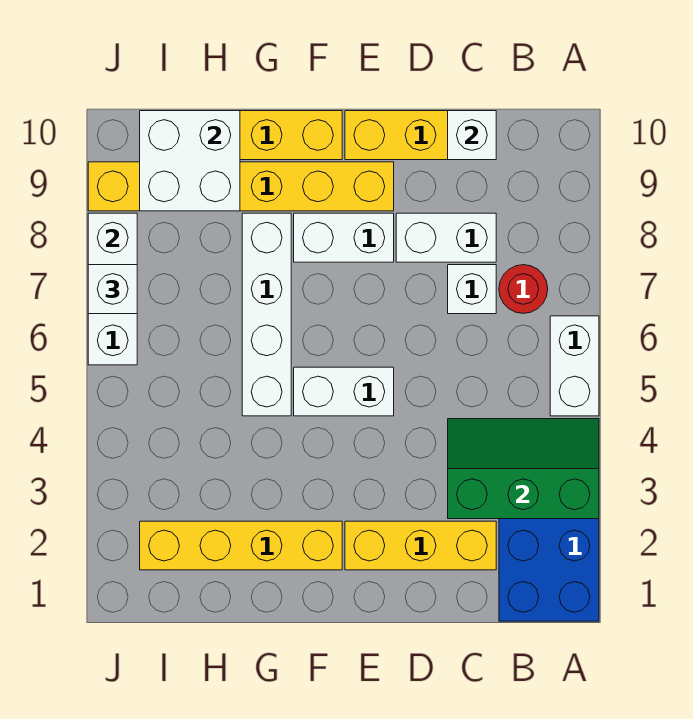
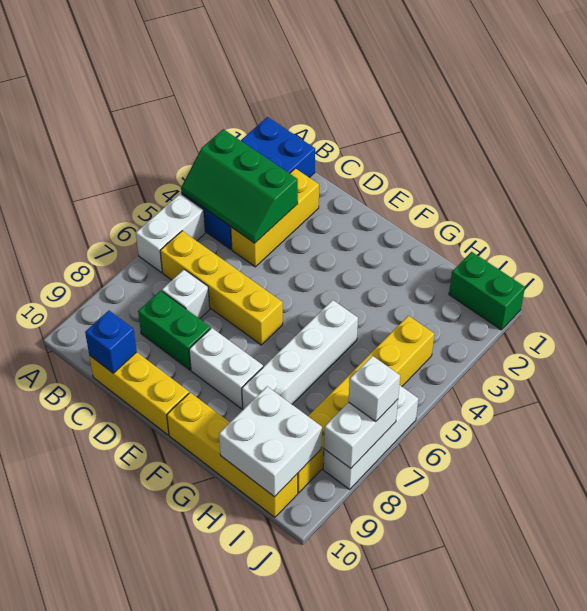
red round brick B7 level 1 -> none
yellow brick C2:E2 level 1 -> yellow brick C2:C4 level 1
white brick C8:D8 level 1 -> green brick C8:D8 level 1
white brick C10 level 2 -> blue brick C10 level 2
white brick E5:F5 level 1 -> none
yellow brick E9:J9 level 1 -> yellow brick I4:I9 level 1
yellow brick F2:I2 level 1 -> yellow brick B6:E6 level 1
none -> green brick I1:J1 level 1

